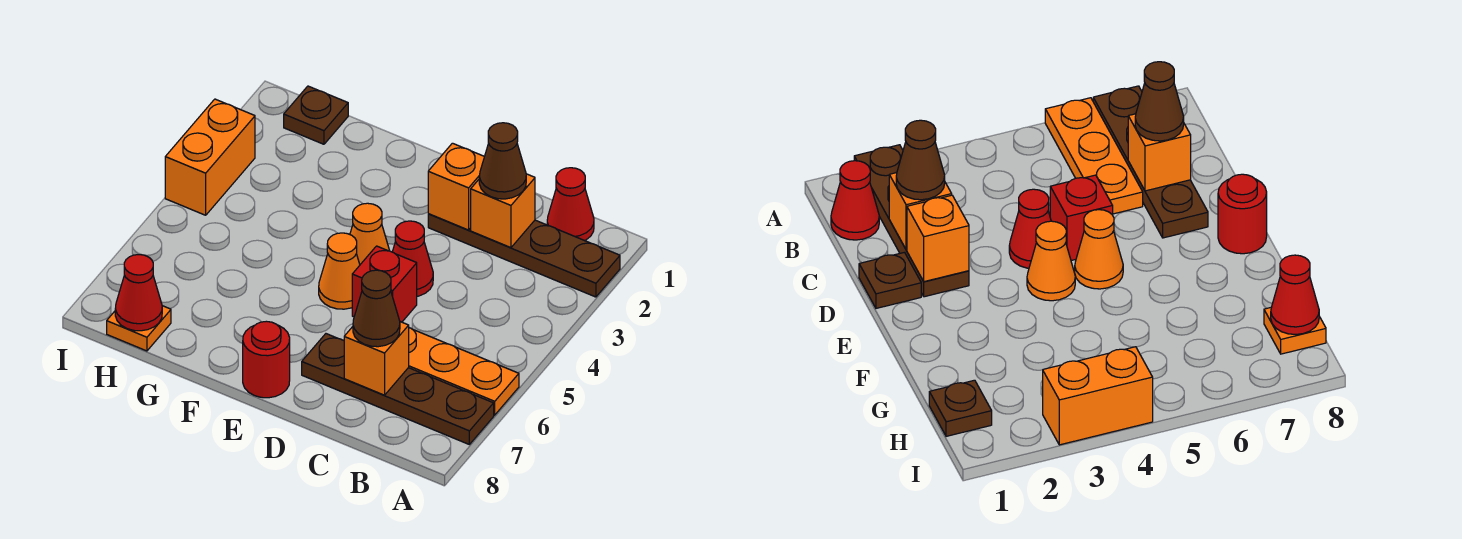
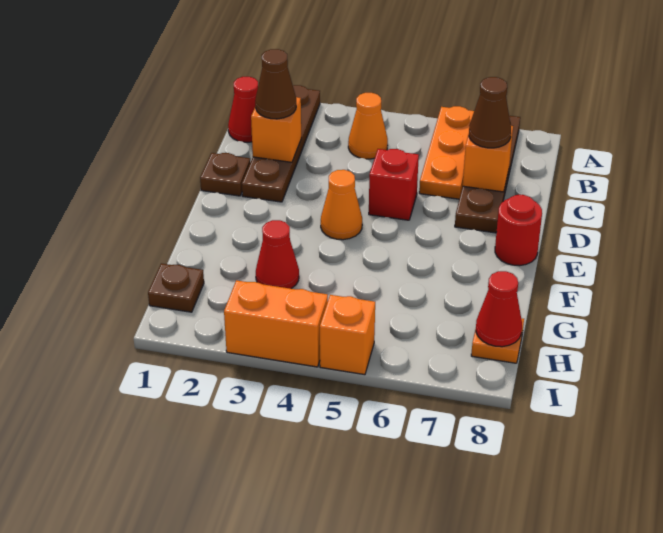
orange brick D2 level 2 -> orange brick I5 level 1
red cone D4 level 1 -> red cone G3 level 1
orange cone E5 level 1 -> orange cone B4 level 1

